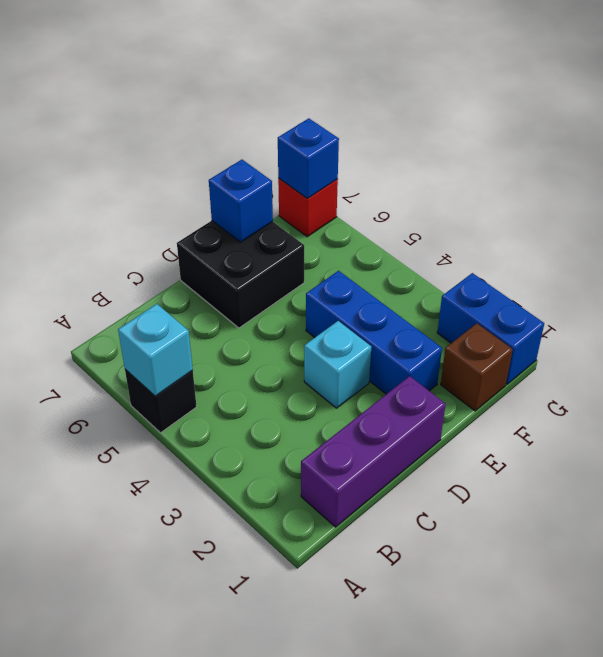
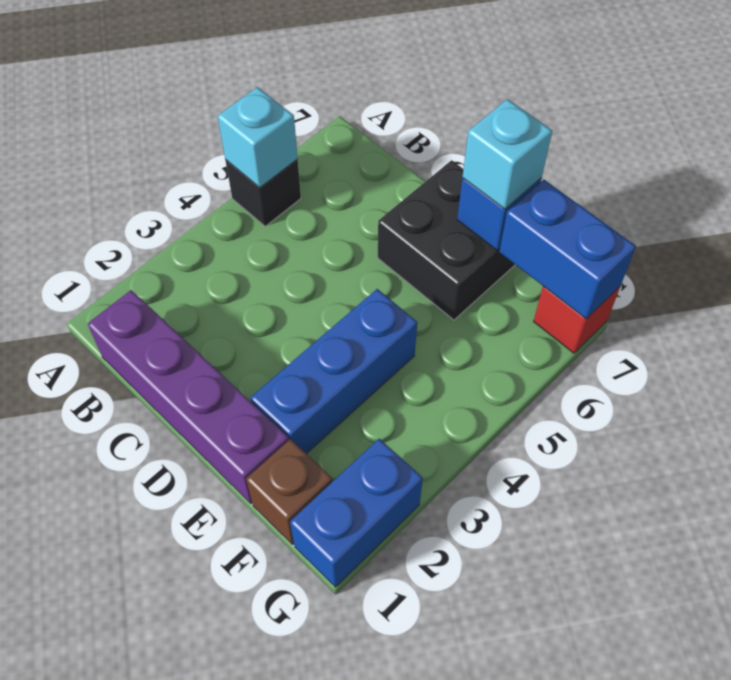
purple brick B1:D1 level 1 -> purple brick B1:E1 level 1
cyan brick D3 level 1 -> cyan brick E7 level 3
blue brick G7 level 2 -> blue brick F7:G7 level 2

